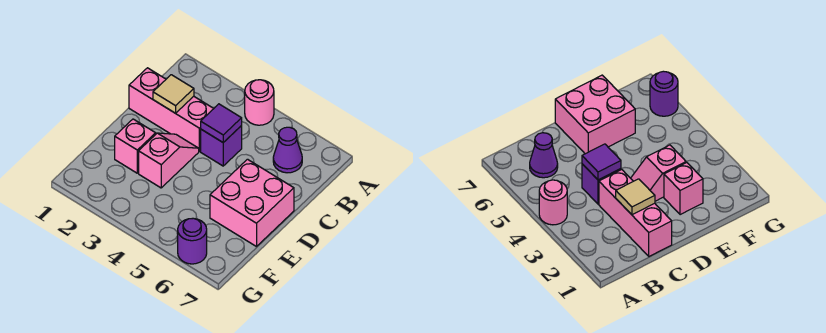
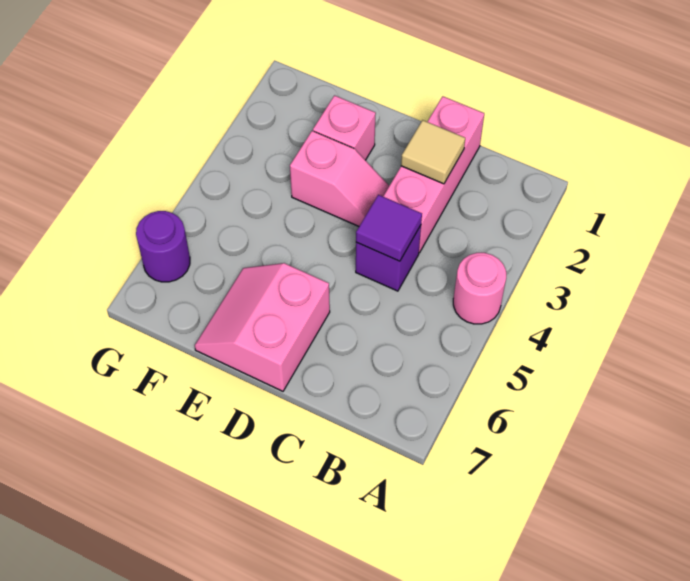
purple cone B6 level 1 -> none
pink brick D6:E7 level 1 -> pink slope D6:E7 level 1 top D

